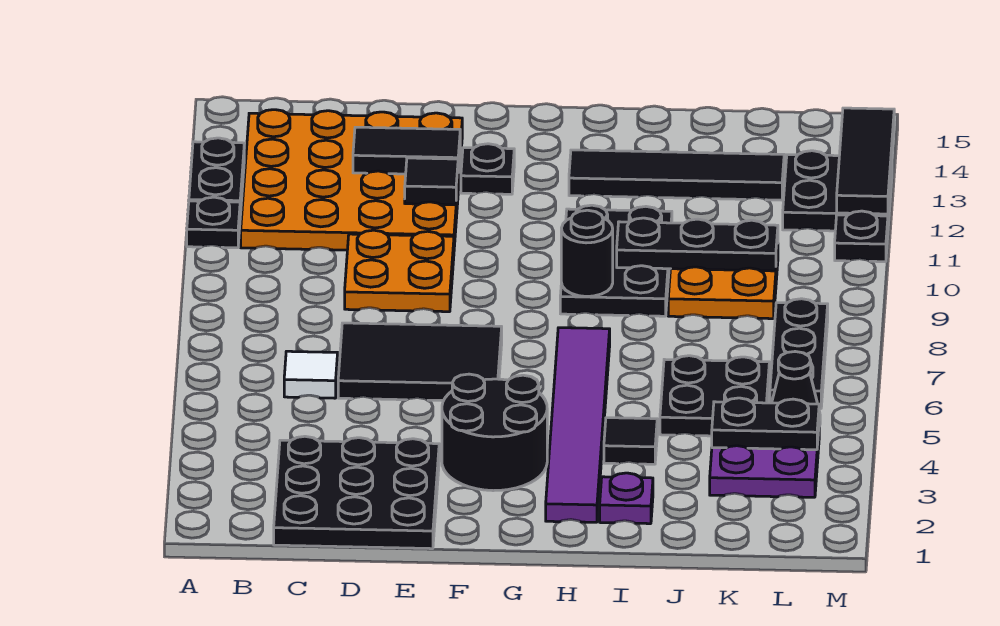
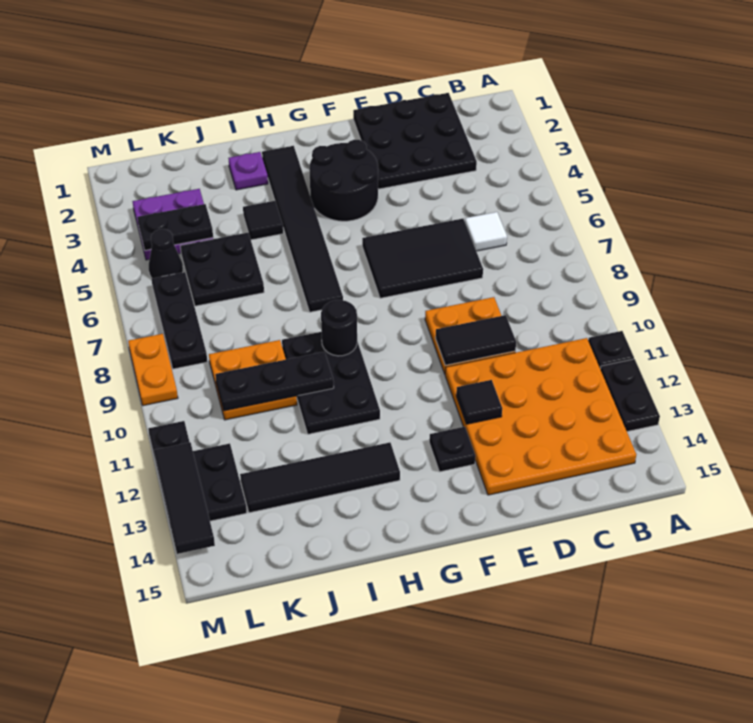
black tile D13:E13 level 2 -> black tile D10:E10 level 2
purple tile H2:H7 level 1 -> black tile H2:H7 level 1
none -> orange plate M8:M9 level 1

